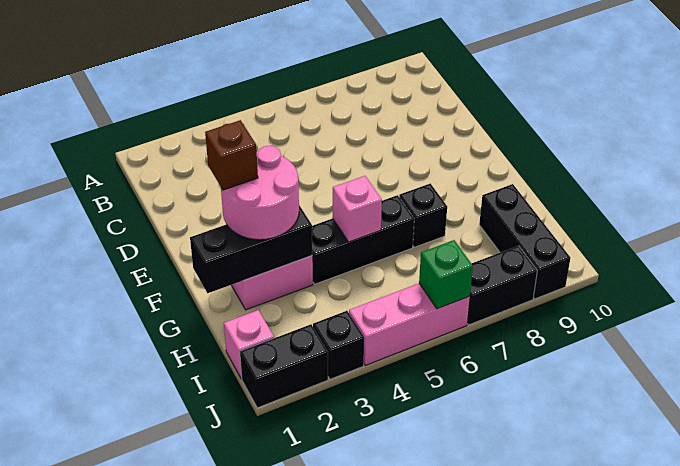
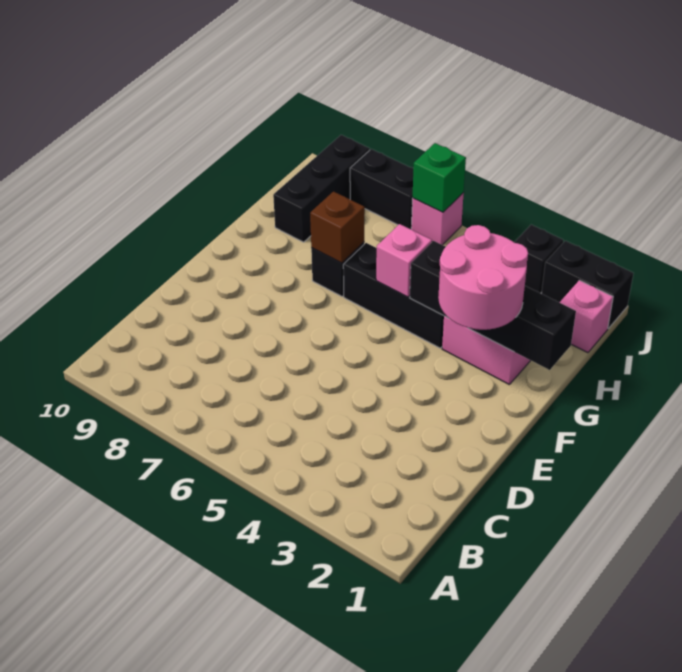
brown brick F2 level 4 -> brown brick G7 level 2
black brick G1:G3 level 2 -> black brick G1:G4 level 2
pink brick J4:J6 level 1 -> pink brick J6 level 1

